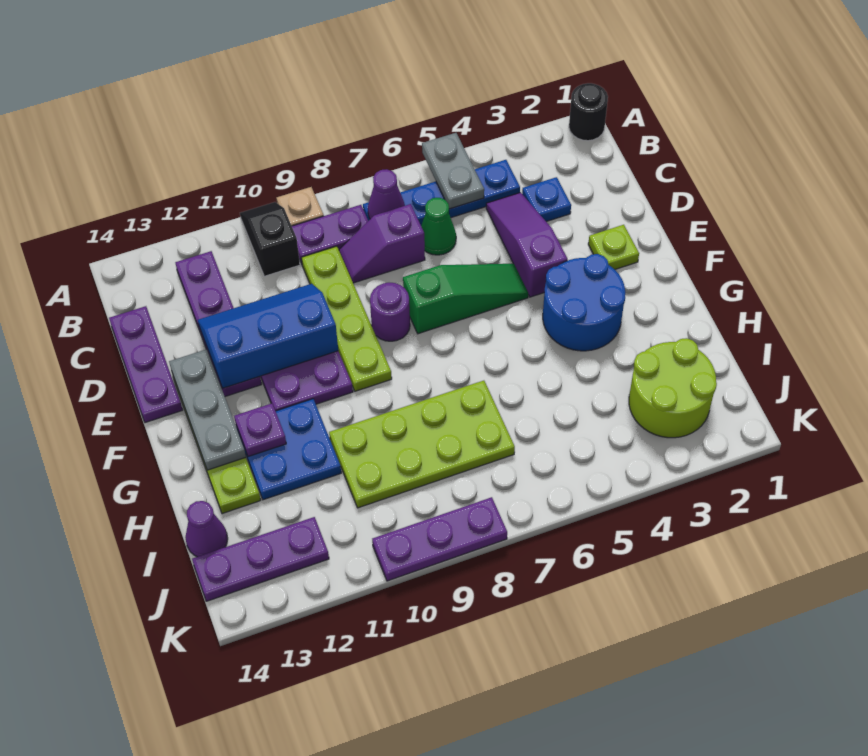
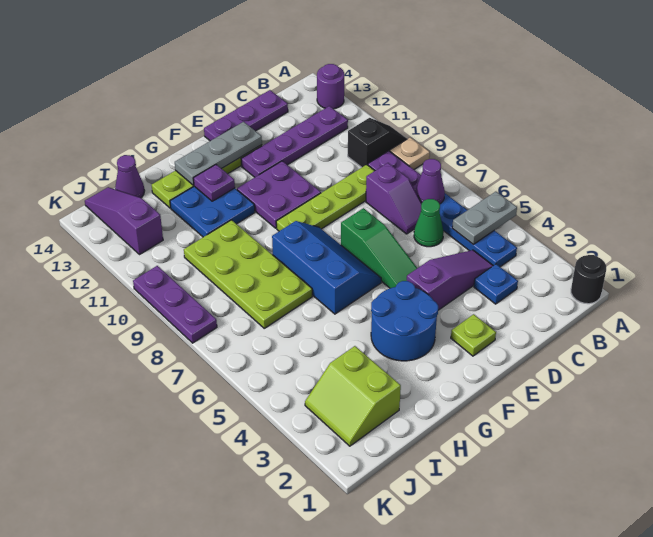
purple slope C7:C8 level 1 top 7 -> purple slope C7:C8 level 1 top 8
blue slope D10:E12 level 2 top E -> blue slope F6:G8 level 1 top G
purple round brick E8 level 1 -> purple round brick A13 level 1
lime round brick I2:J3 level 1 -> lime slope I2:J3 level 1 top I
purple plate J12:J14 level 1 -> purple slope J12:J14 level 1 top 12

